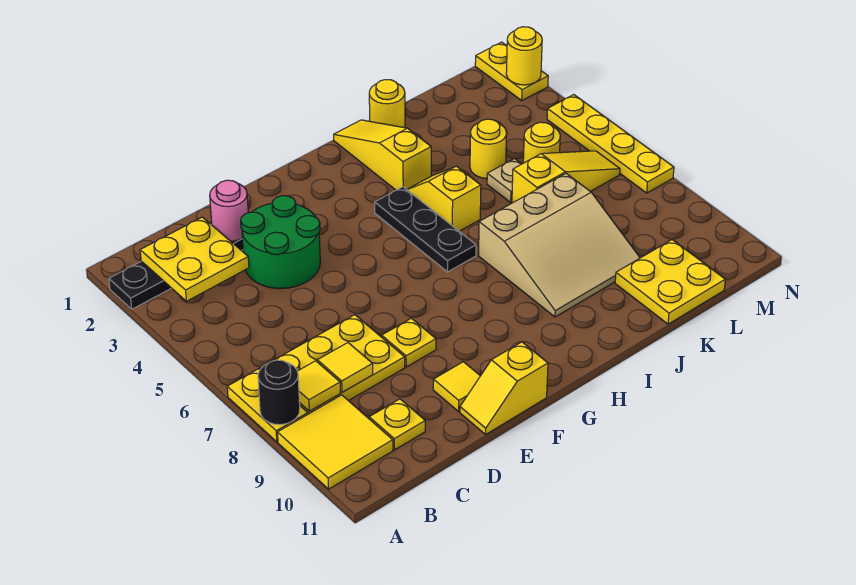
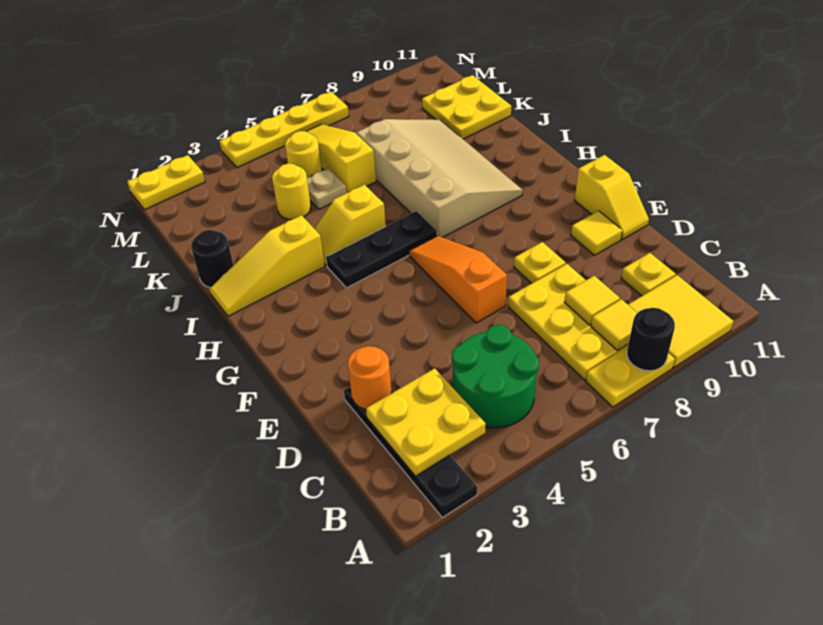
pink round brick D2 level 2 -> orange round brick D2 level 2
green round brick D3:E4 level 1 -> green round brick B4:C5 level 1
none -> orange slope E6:G6 level 1 top E
tan slope I7:K9 level 1 top 7 -> tan slope H7:K9 level 1 top 7
yellow round brick J1 level 1 -> black round brick J1 level 1
yellow round brick N2 level 2 -> none

